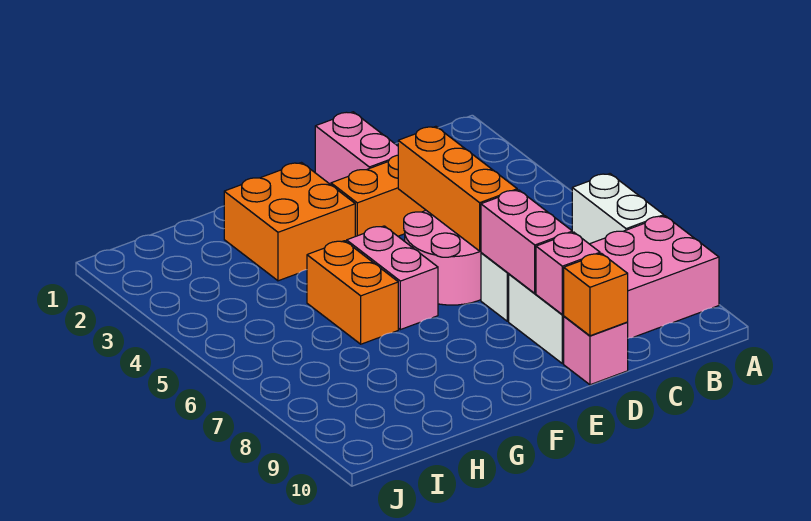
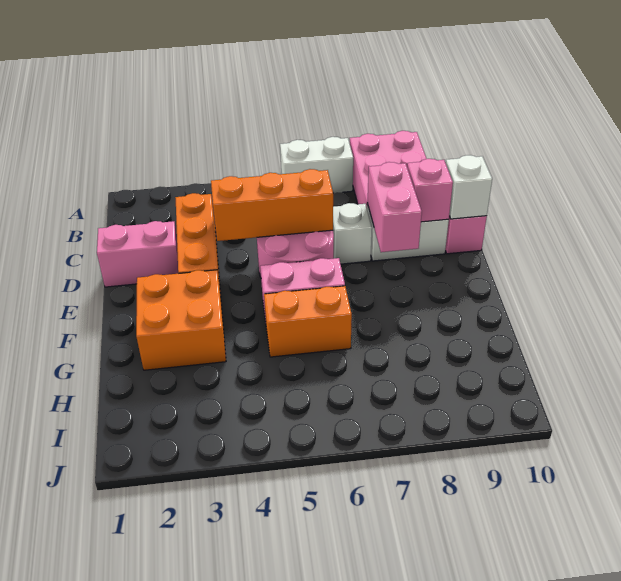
pink brick D7:D8 level 2 -> pink brick D8:E8 level 2
orange brick D10 level 2 -> white brick D10 level 2

